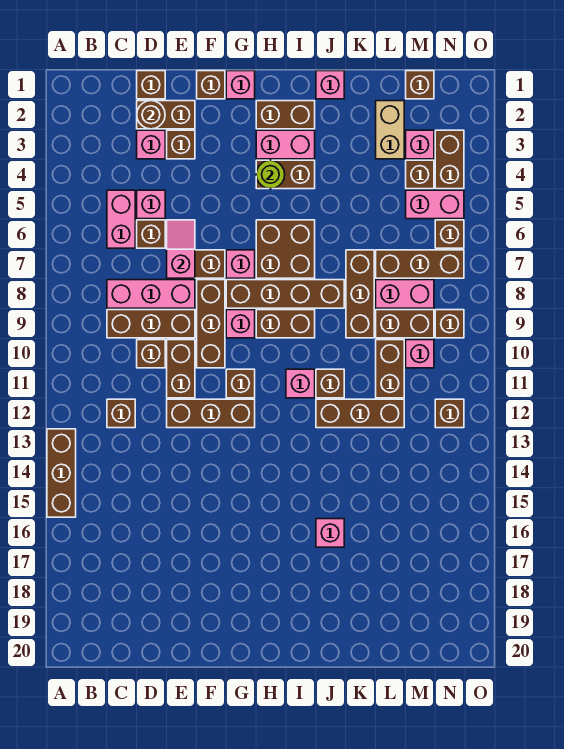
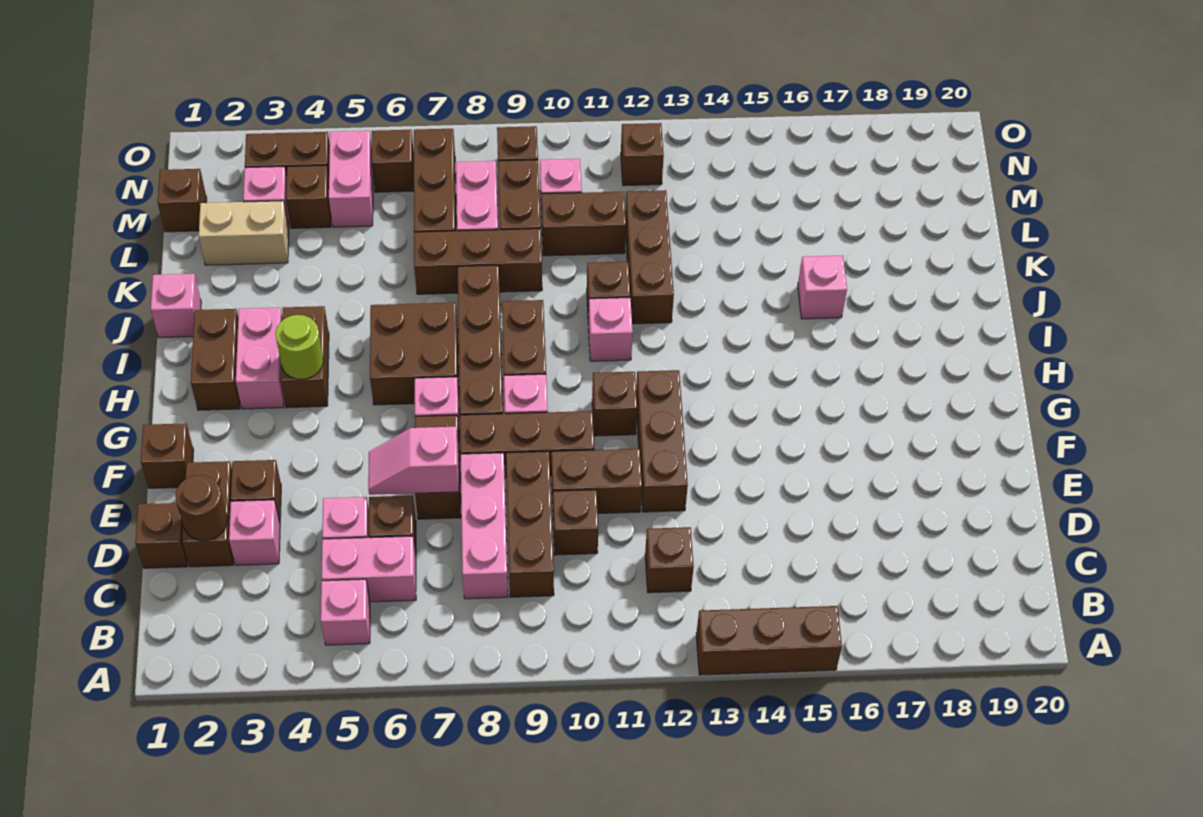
pink brick G1 level 1 -> pink brick B5 level 1

